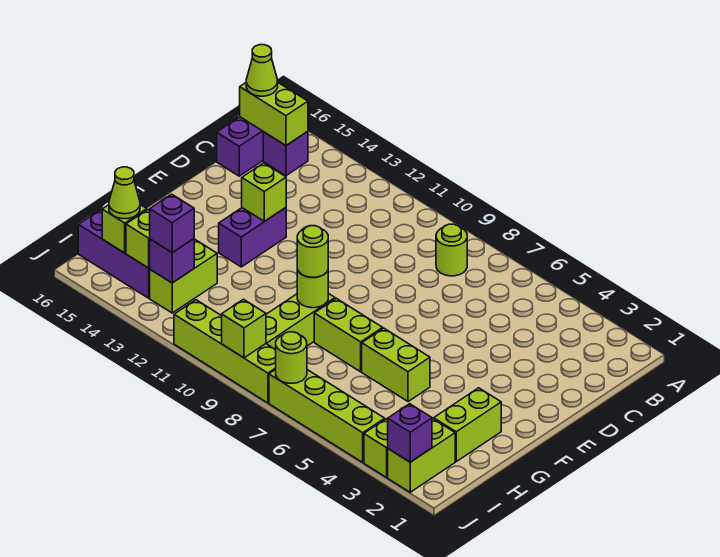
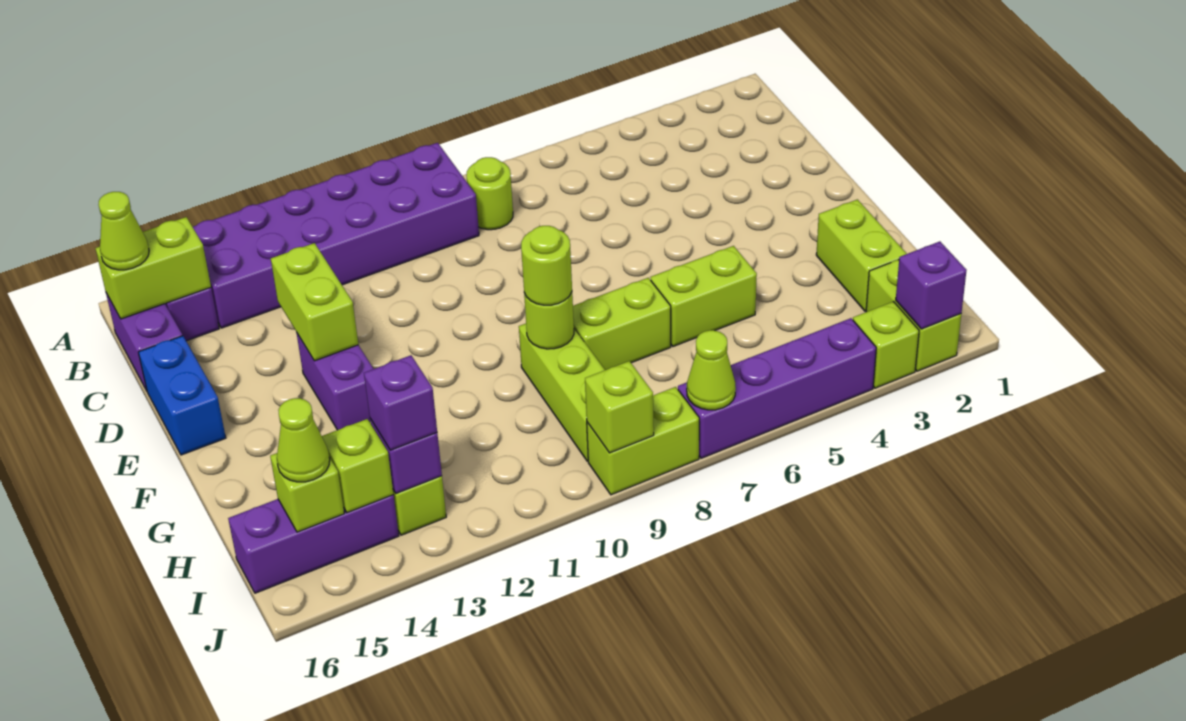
none -> purple brick A9:B14 level 1
none -> blue brick D16:E16 level 1
lime brick E13 level 2 -> lime brick D13:E13 level 2
lime brick J4:J7 level 1 -> purple brick J4:J7 level 1
lime round brick J7 level 2 -> lime cone J7 level 2
lime brick J8:J11 level 1 -> lime brick J8:J9 level 1

